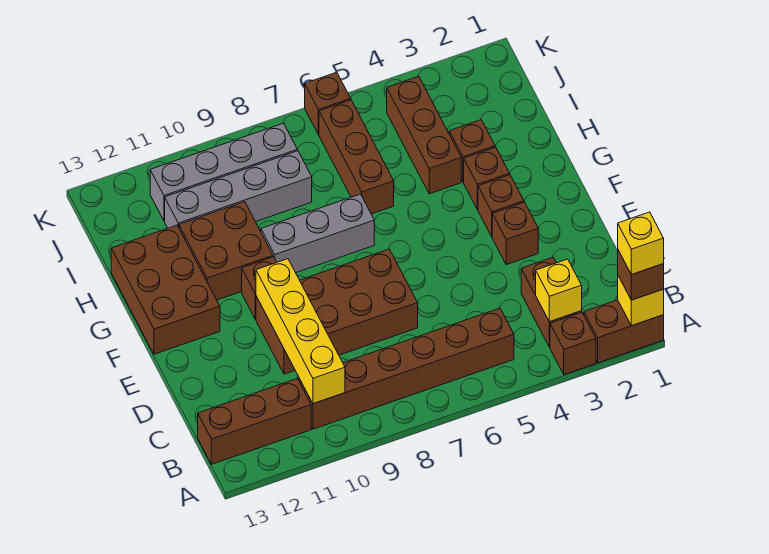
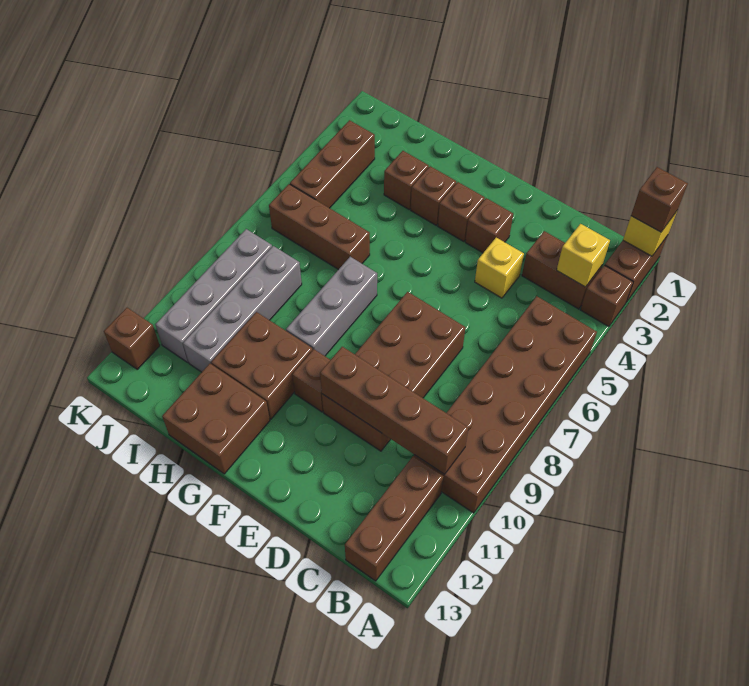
yellow brick A1 level 4 -> yellow brick D4 level 1
brown brick B5:B10 level 1 -> brown brick A5:B10 level 1
yellow brick B10:E10 level 2 -> brown brick B10:E10 level 2
brown brick F12:H13 level 1 -> brown brick G12:H13 level 1
brown brick H4:J4 level 1 -> brown brick J3:J5 level 1
brown brick K6 level 1 -> brown brick K12 level 1

